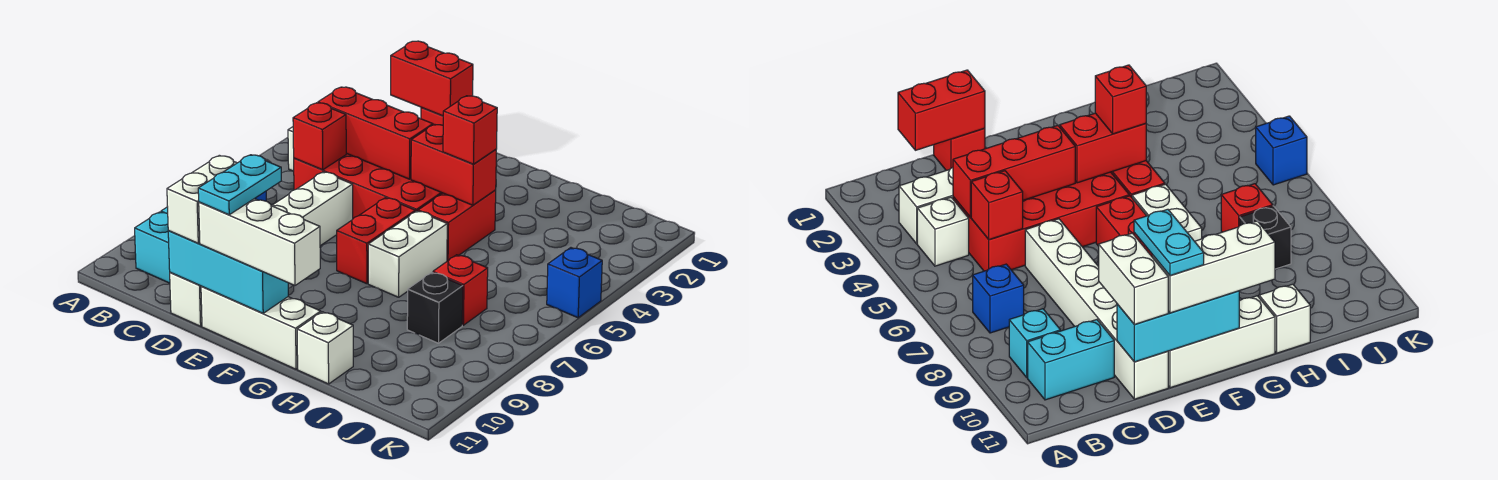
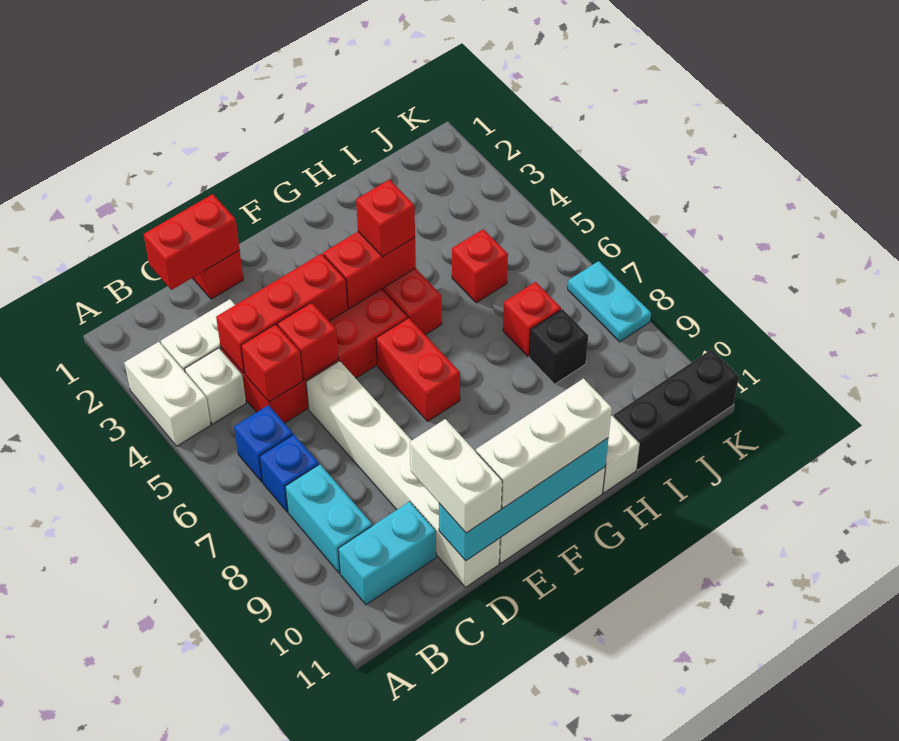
cyan brick B9 level 1 -> cyan brick B8:B9 level 1
none -> red brick D5 level 2
cyan brick D11:F11 level 2 -> cyan brick D11:G11 level 2
cyan plate E10:E11 level 4 -> cyan plate K7:K8 level 1
white brick G6:G7 level 1 -> white brick A3:A4 level 1
none -> red brick I5 level 1
none -> black brick I11:K11 level 1
blue brick K5 level 1 -> blue brick B6 level 1

